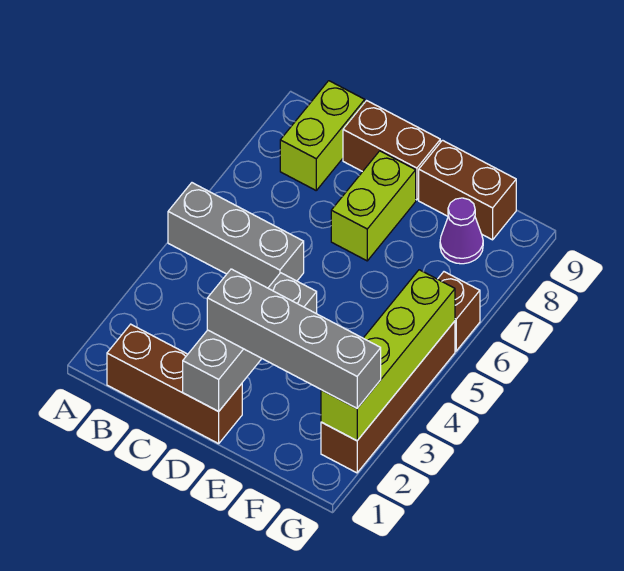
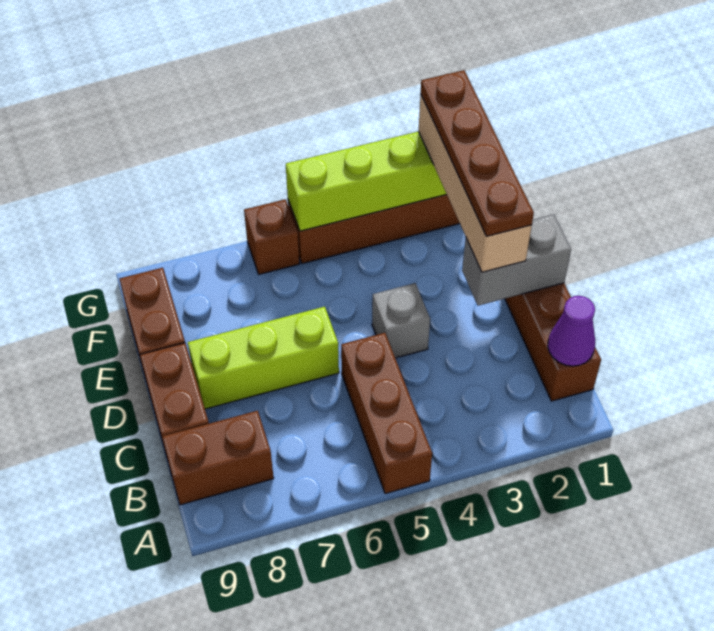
grey brick A5:C5 level 1 -> brown brick A5:C5 level 1
lime brick B8:B9 level 1 -> brown brick B8:B9 level 1
grey brick D2:G2 level 3 -> tan brick D2:G2 level 3
none -> brown plate D2:G2 level 4
lime brick D7:D8 level 1 -> lime brick D6:D8 level 1
purple cone F8 level 1 -> purple cone B1 level 2

